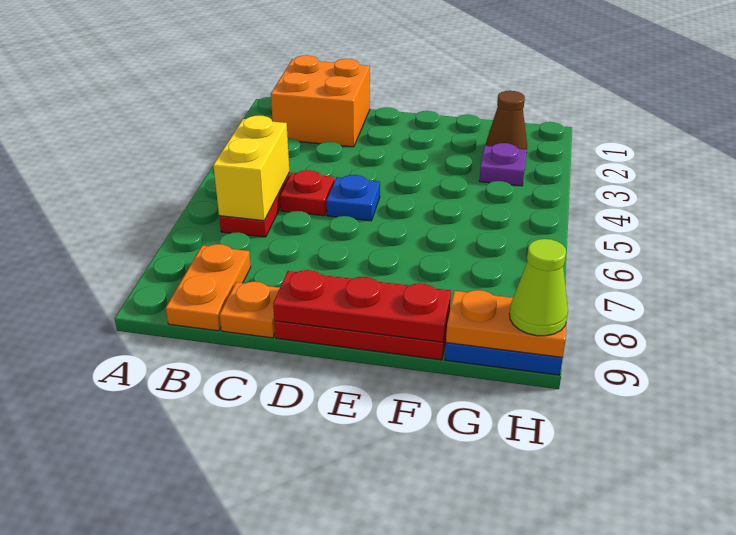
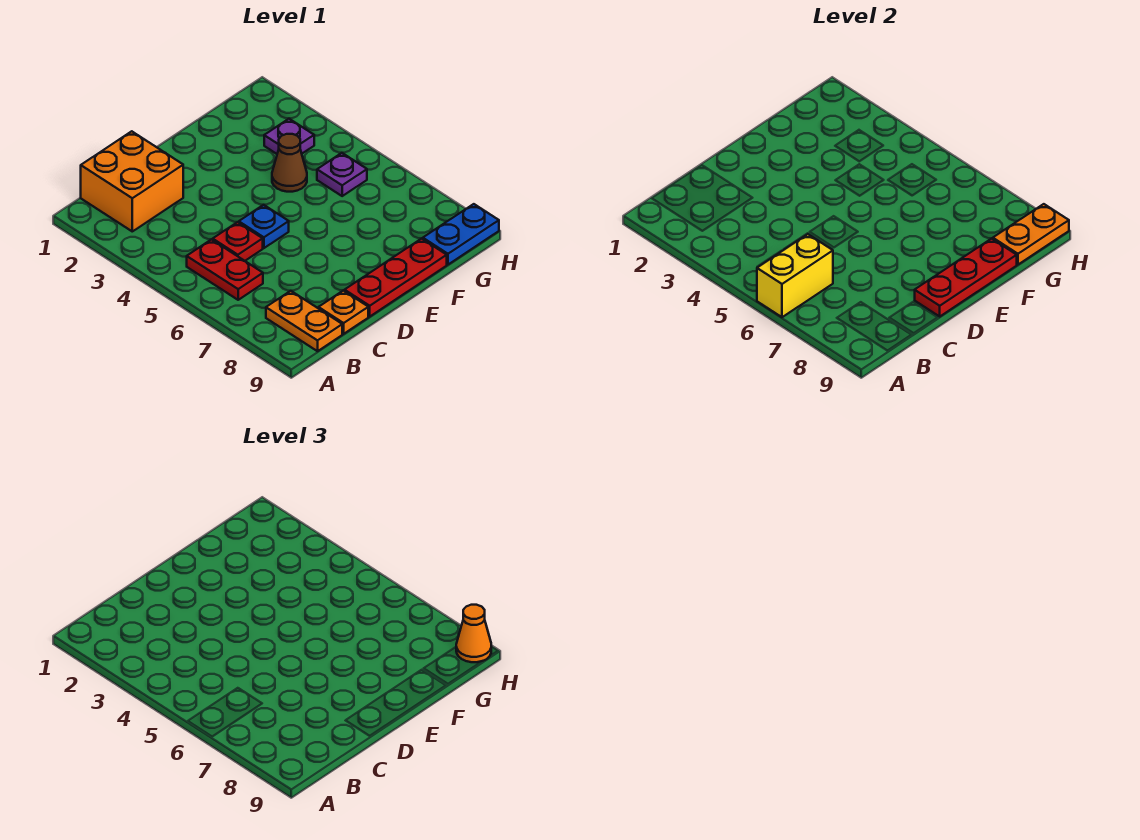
yellow brick B5:B6 level 2 -> yellow brick A6:B6 level 2
brown cone G2 level 1 -> brown cone F4 level 1
none -> purple plate G5 level 1
lime cone H9 level 3 -> orange cone H9 level 3

